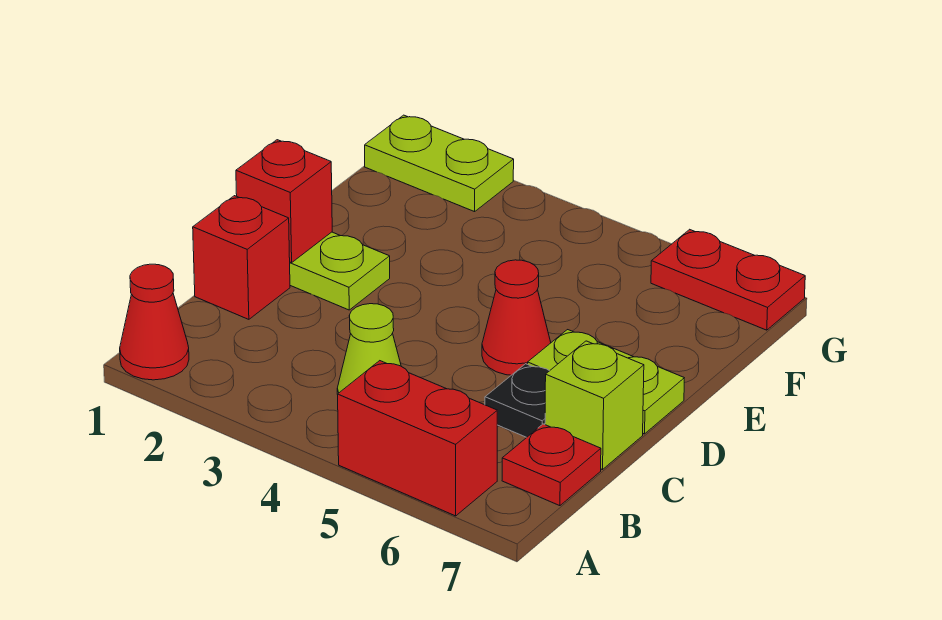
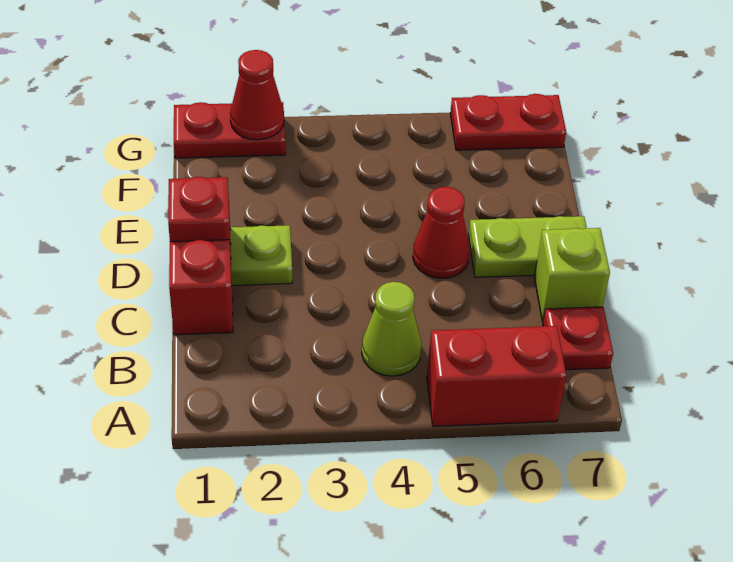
red cone A1 level 1 -> red cone G2 level 2
black plate C6 level 1 -> none
lime plate G1:G2 level 1 -> red plate G1:G2 level 1

